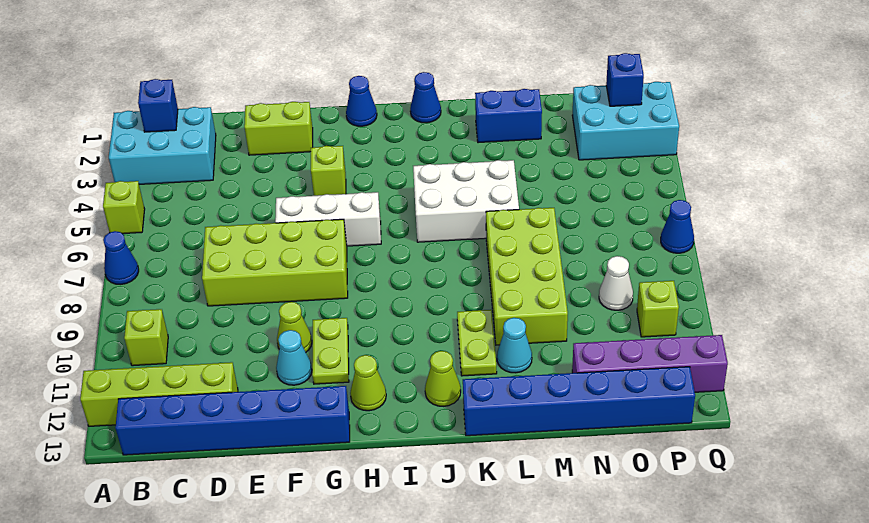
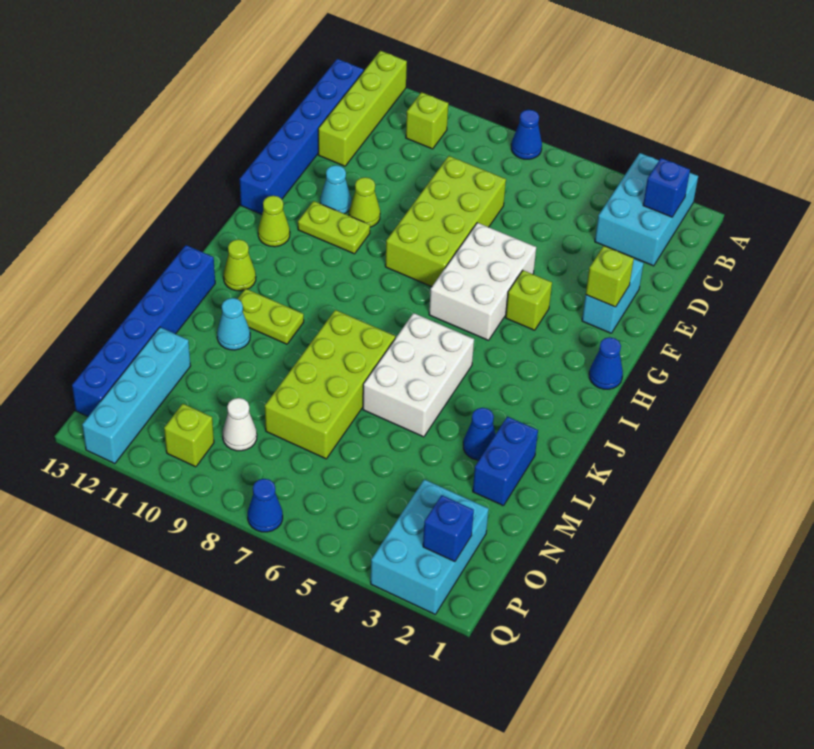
lime brick A5 level 1 -> lime brick F2 level 2
lime brick E2:F2 level 1 -> cyan brick E2:F2 level 1
white brick F6:H6 level 1 -> white brick F5:H6 level 1
blue cone J1 level 1 -> blue cone L3 level 1
lime brick L7:M10 level 1 -> lime brick K7:N8 level 1
purple brick N12:Q12 level 1 -> cyan brick N12:Q12 level 1

